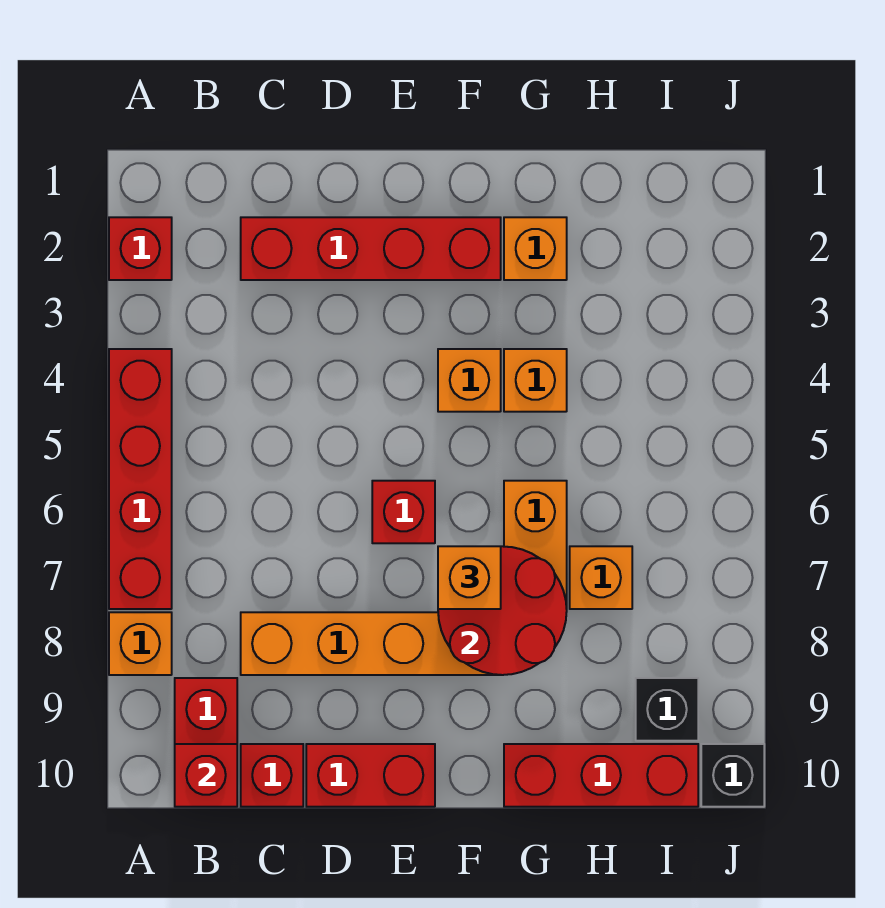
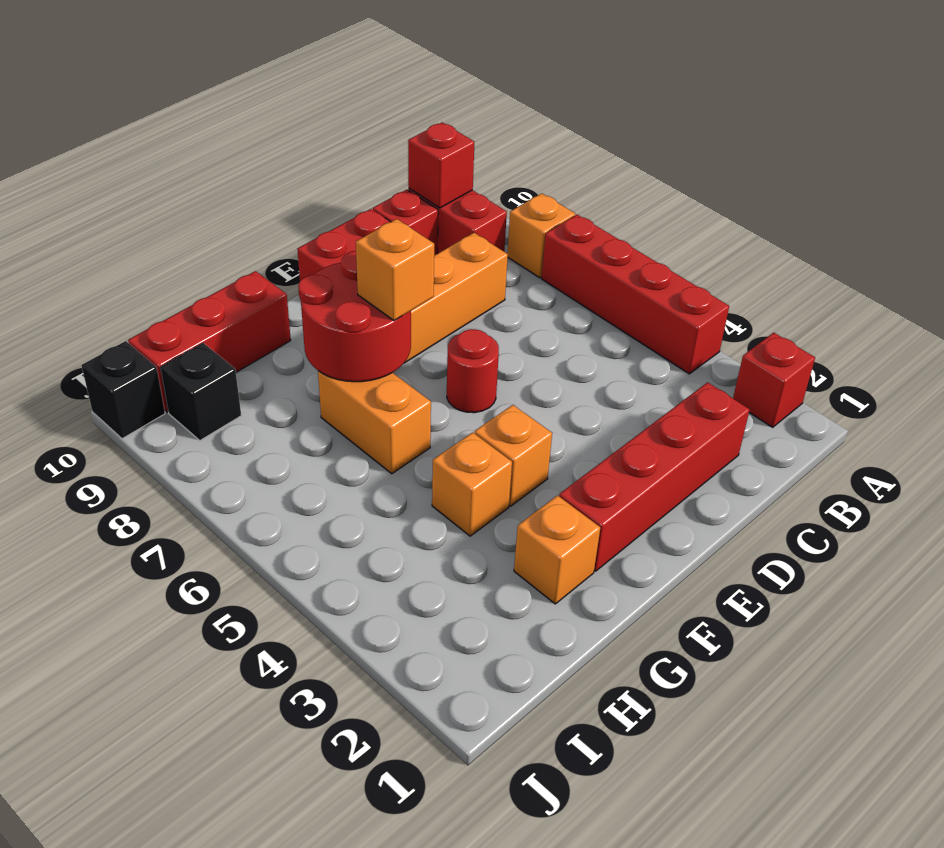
red brick E6 level 1 -> red round brick E6 level 1
orange brick H7 level 1 -> none

